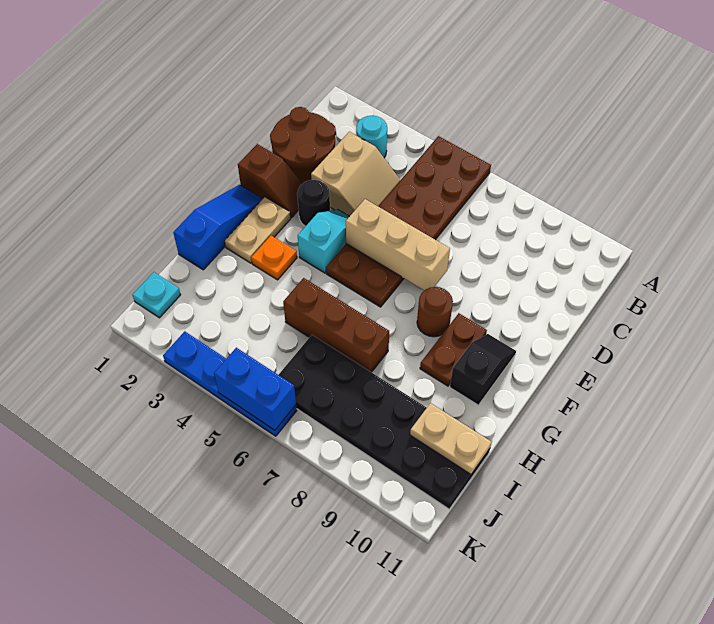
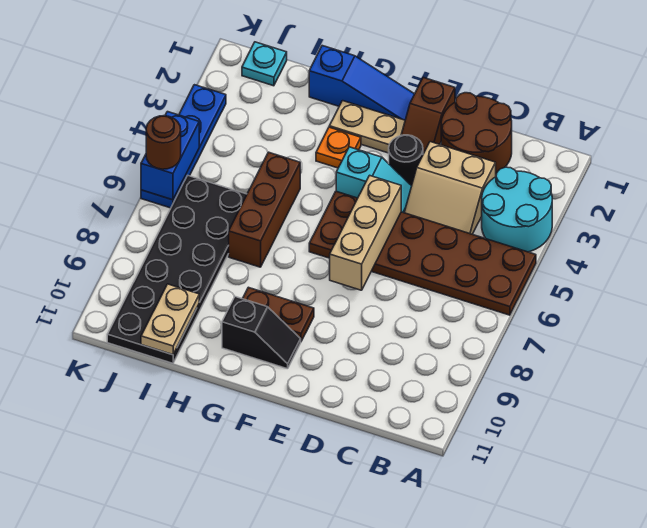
cyan round brick B3 level 1 -> cyan round brick A3:B4 level 1
brown round brick F8 level 1 -> brown round brick K6 level 3

